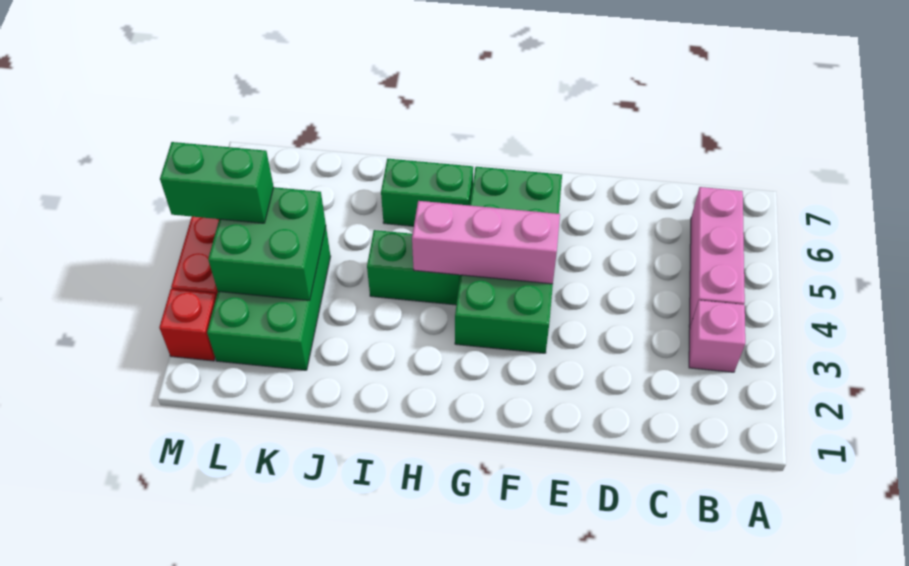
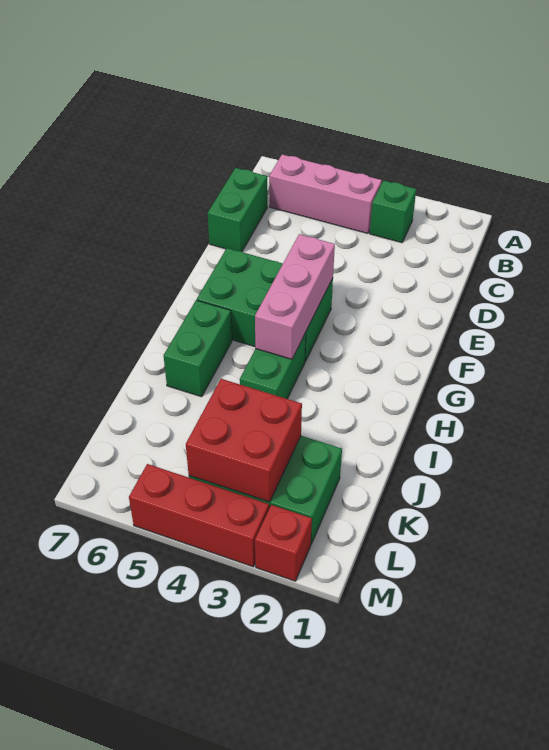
pink brick B3 level 1 -> green brick B3 level 1
green brick F3:G6 level 1 -> green brick F4:G6 level 1
green brick K3:L4 level 2 -> red brick K3:L4 level 2
green brick L4:M4 level 3 -> green brick C7:D7 level 1

